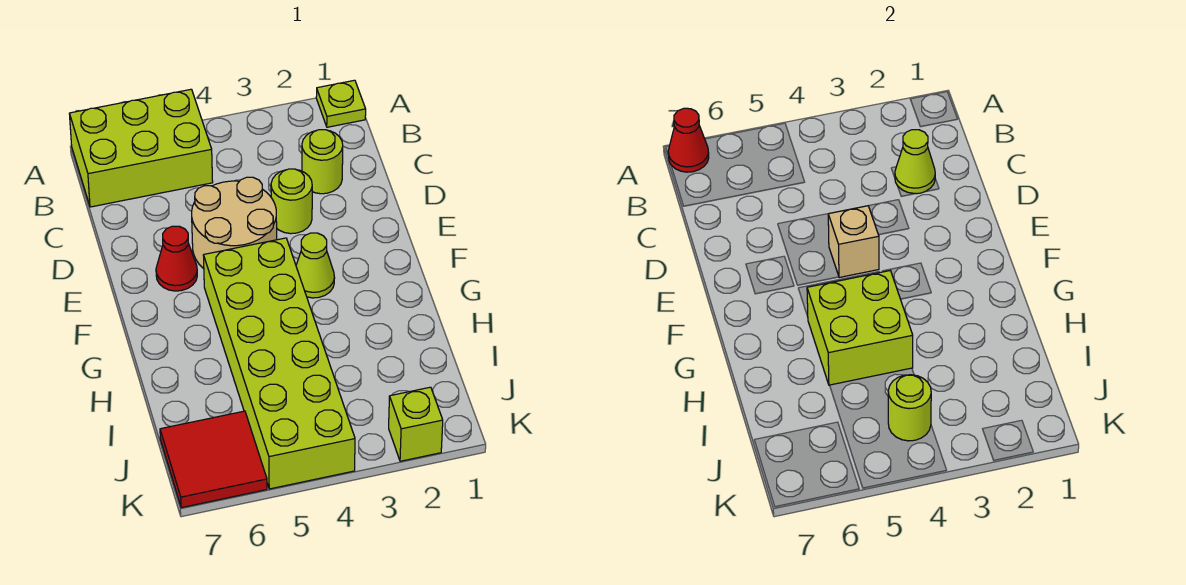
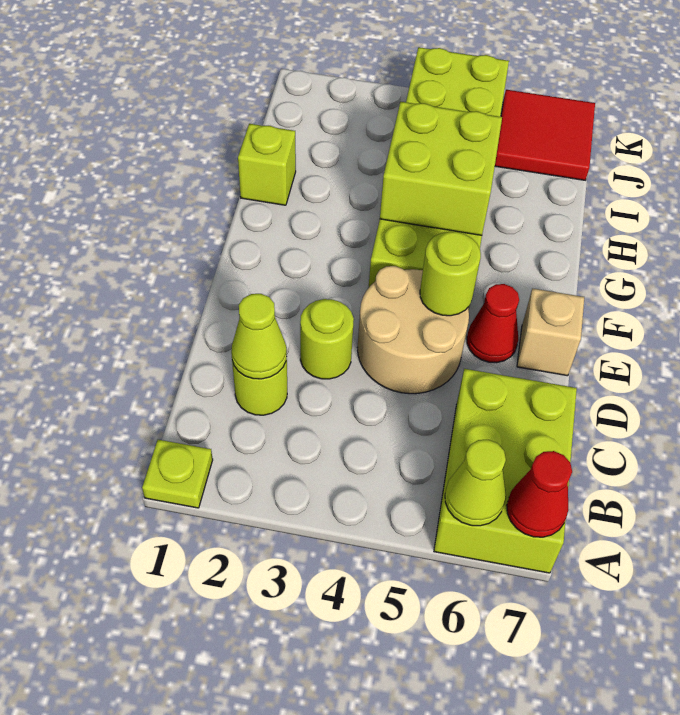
lime brick A5:B7 level 1 -> lime brick A6:C7 level 1
tan brick E4 level 2 -> tan brick E7 level 1
lime cone F3 level 1 -> lime cone A6 level 2
lime round brick J4 level 2 -> lime round brick E5 level 2
lime brick K2 level 1 -> lime brick H1 level 1

